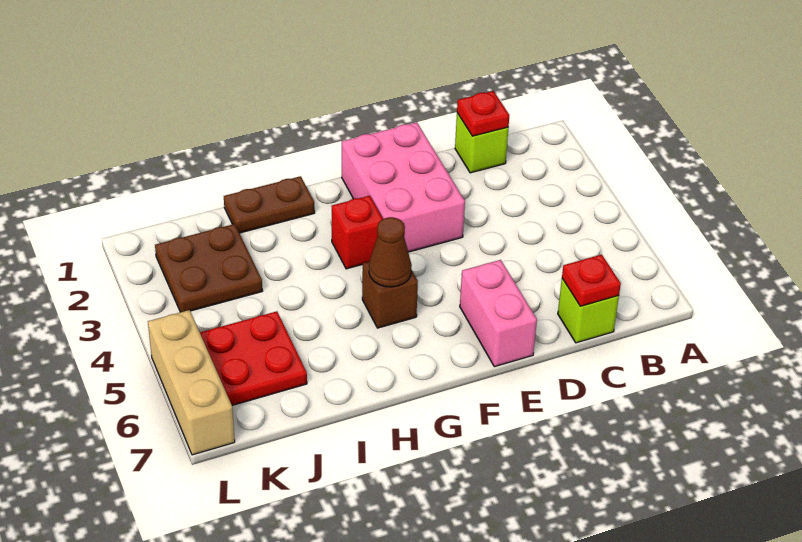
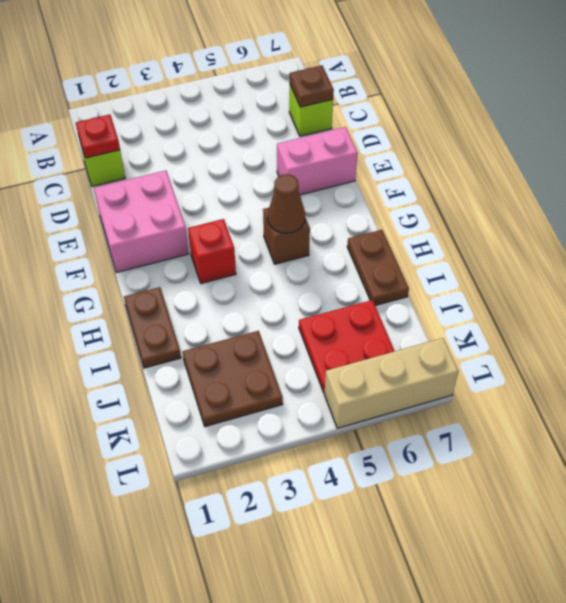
red plate C7 level 2 -> brown plate C7 level 2
pink brick E1:F3 level 1 -> pink brick E1:F2 level 1
none -> brown plate H7:I7 level 1

